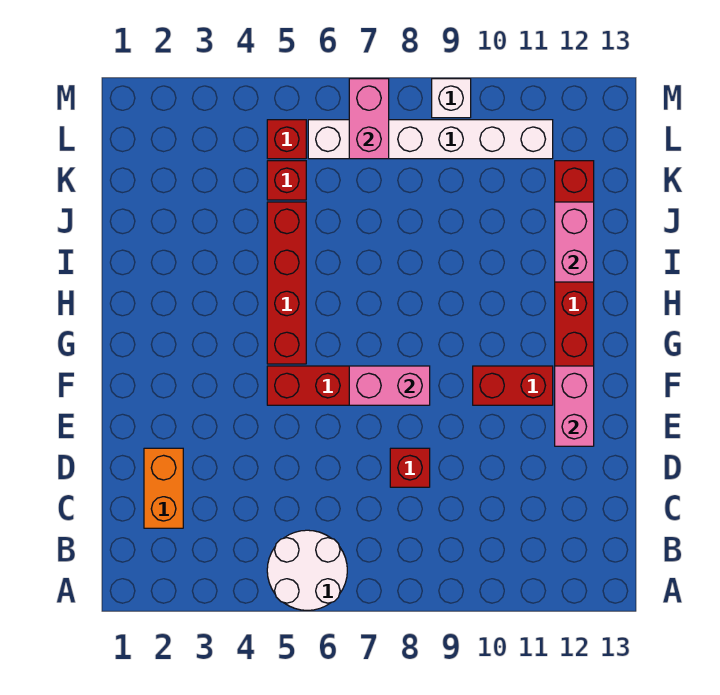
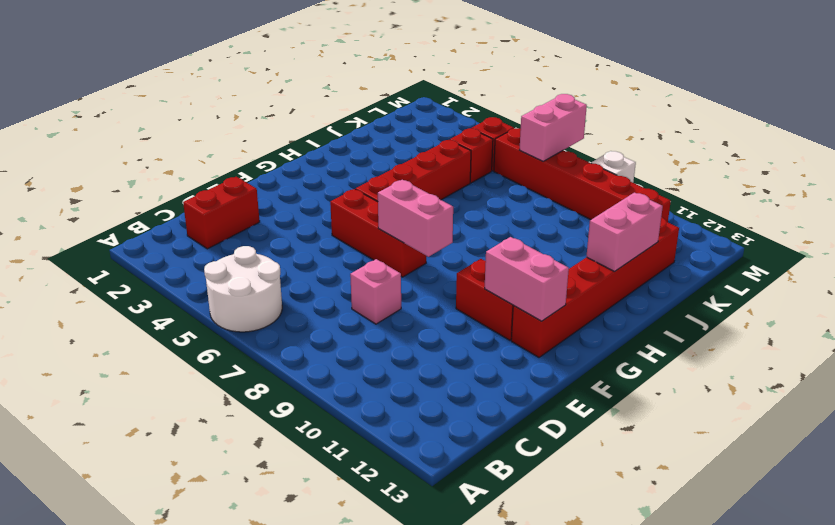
orange brick C2:D2 level 1 -> red brick C2:D2 level 1
red brick D8 level 1 -> pink brick D8 level 1
pink brick E12:F12 level 2 -> pink brick F11:F12 level 2
white brick L6:L11 level 1 -> red brick L6:L11 level 1

